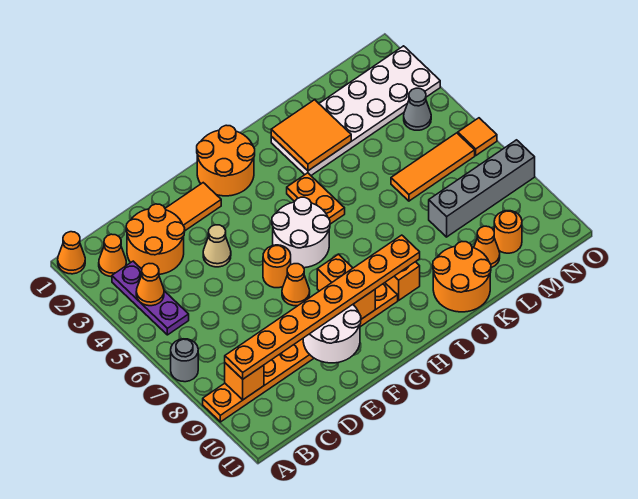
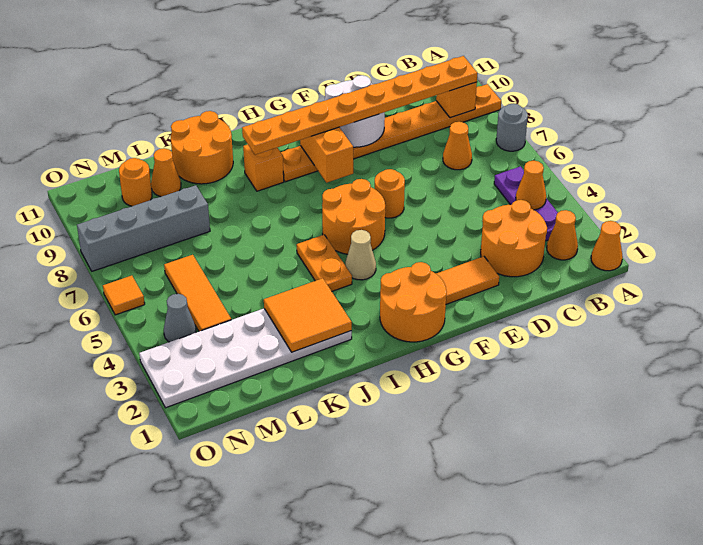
tan cone E4 level 1 -> tan cone H4 level 1
orange cone F7 level 1 -> orange cone C7 level 1
white round brick G5:H6 level 1 -> orange round brick G5:H6 level 1
orange tile L6:N6 level 1 -> orange tile M4:M6 level 1

